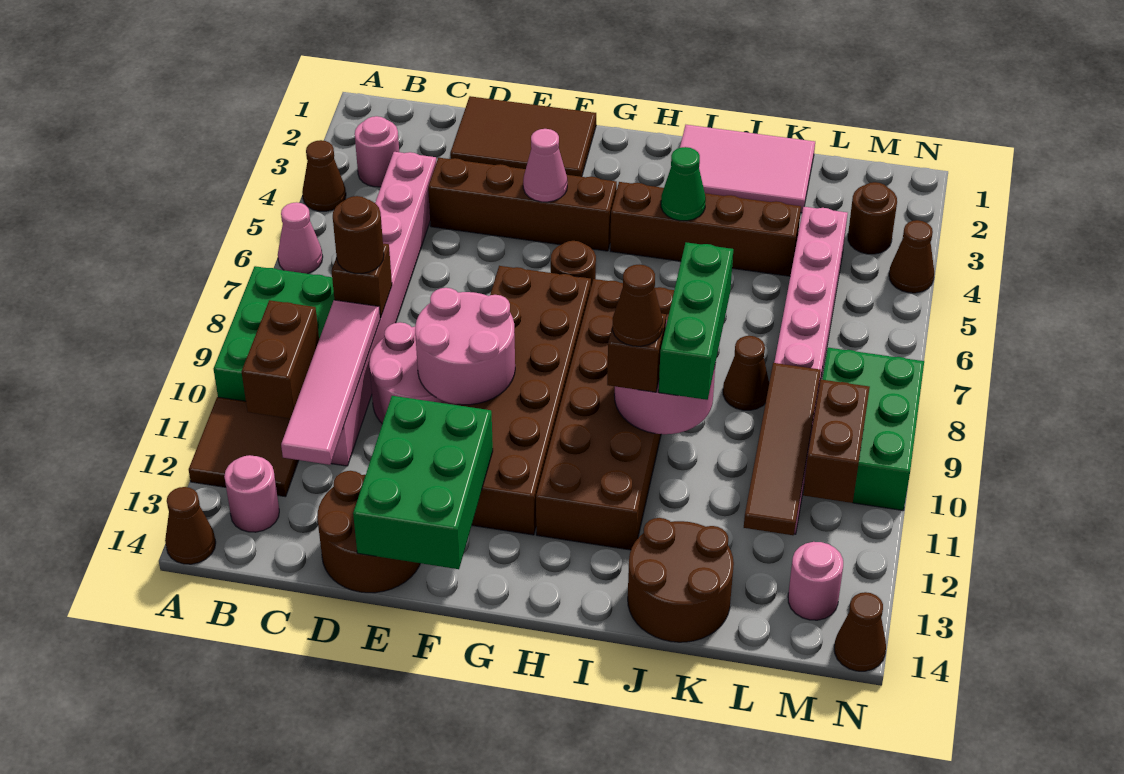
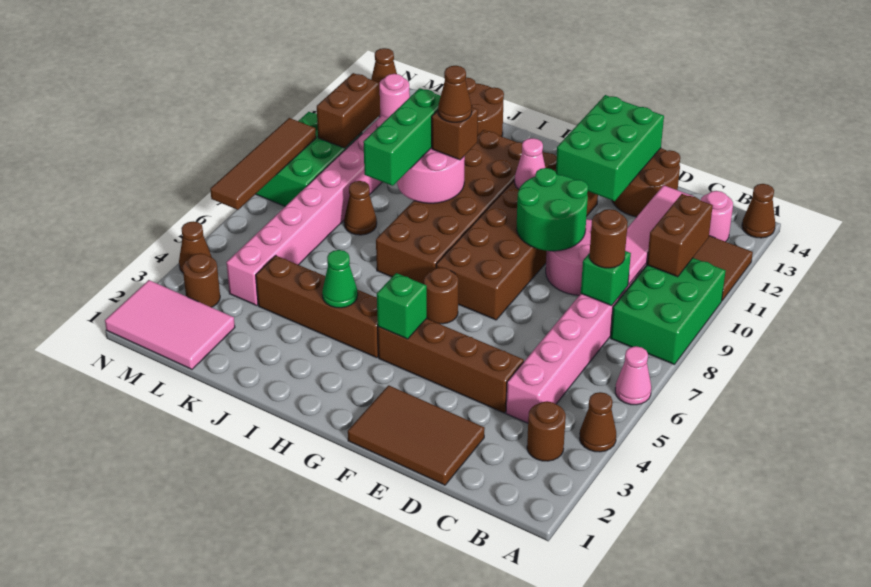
pink round brick B3 level 1 -> brown round brick B3 level 1
brown brick C8 level 2 -> green brick C8 level 2
pink round brick E9:F10 level 2 -> green round brick E9:F10 level 2
pink cone F4 level 2 -> pink cone G11 level 2
none -> green brick G4 level 2
pink tile I1:K2 level 1 -> pink tile L1:N2 level 1
brown tile L9:L12 level 2 -> brown tile N6:N9 level 2

